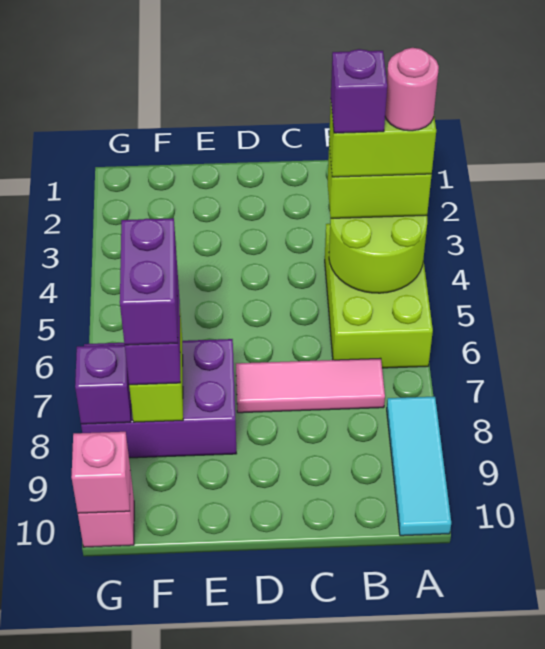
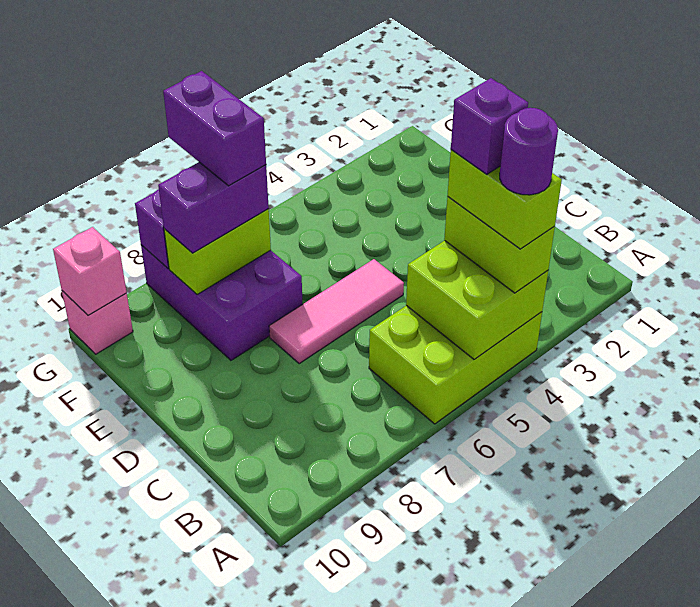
lime round brick A4:B5 level 2 -> lime brick A4:B5 level 2
pink round brick A4 level 5 -> purple round brick A4 level 5
cyan tile A8:A10 level 1 -> none
pink tile B7:D7 level 1 -> pink tile D5:D7 level 1
purple brick F7:F8 level 4 -> purple brick F7:G7 level 4

